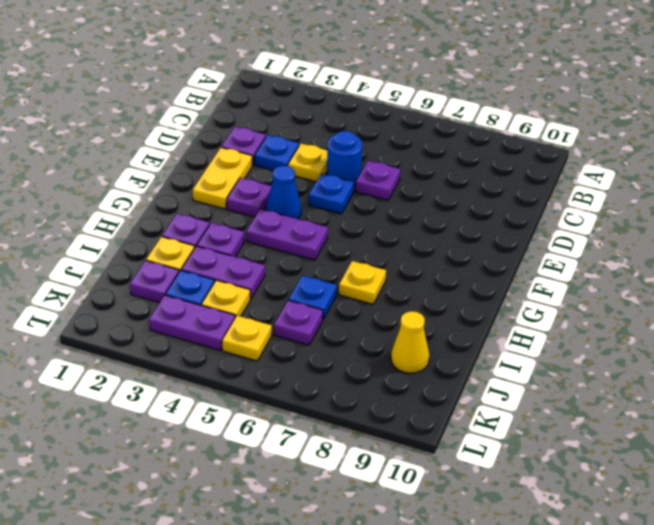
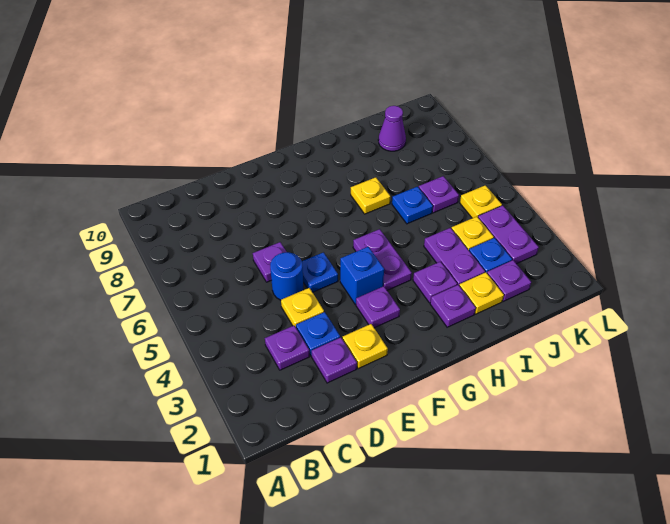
none -> purple plate C3 level 1
yellow plate E2:F2 level 1 -> yellow plate E2 level 1
blue cone F4 level 1 -> blue brick F4 level 1
yellow cone J9 level 1 -> purple cone J9 level 1

